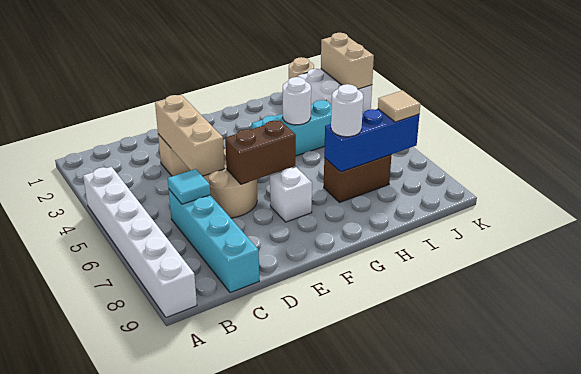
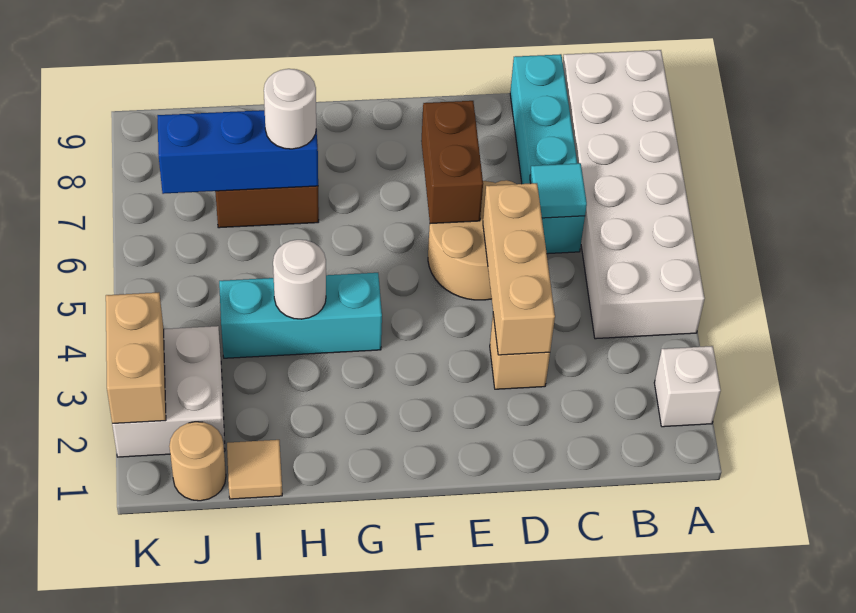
white brick A4:A9 level 1 -> white brick A4:B9 level 1
brown brick E6:F6 level 2 -> brown brick E6:E7 level 2
white brick F7 level 1 -> white brick A2 level 1
tan tile J7 level 3 -> tan tile I1 level 1

